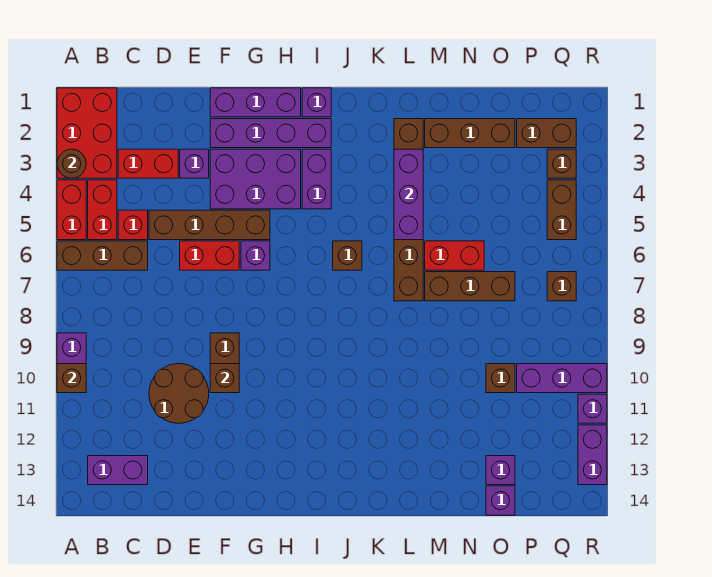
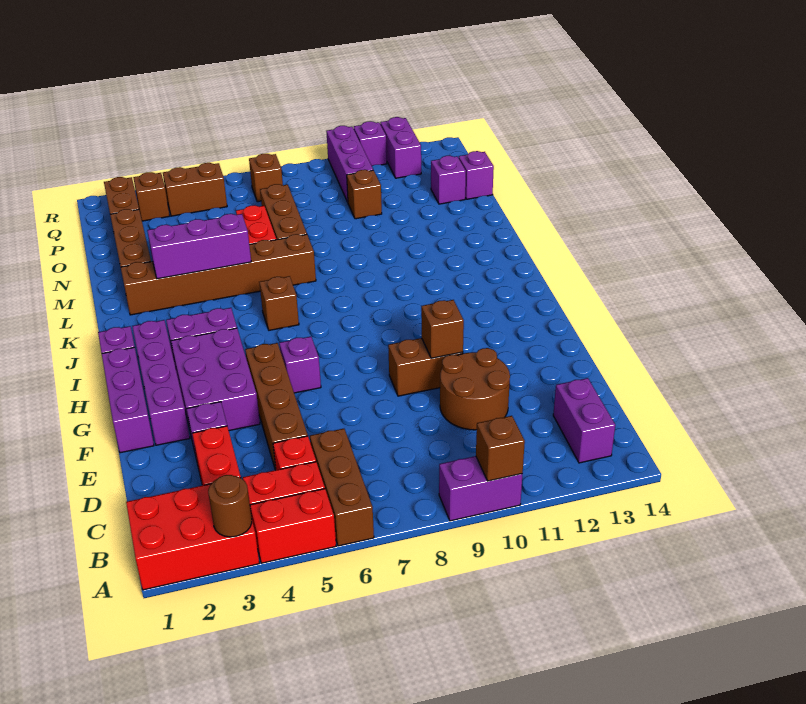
red brick E6:F6 level 1 -> none
purple brick R12:R13 level 1 -> purple brick Q12:R12 level 1

